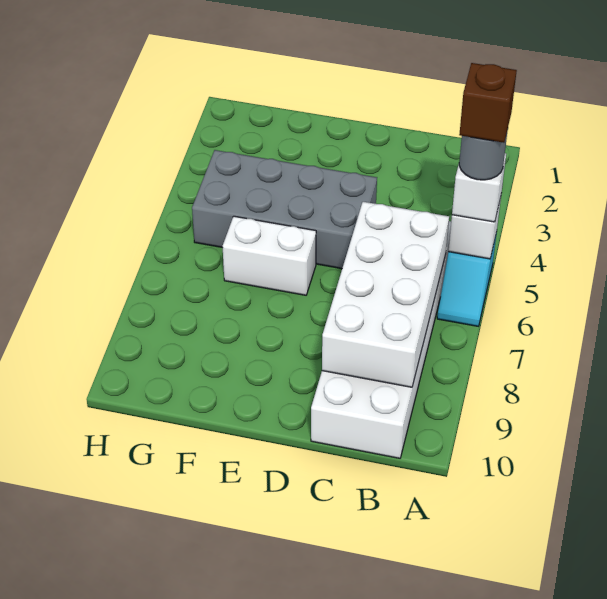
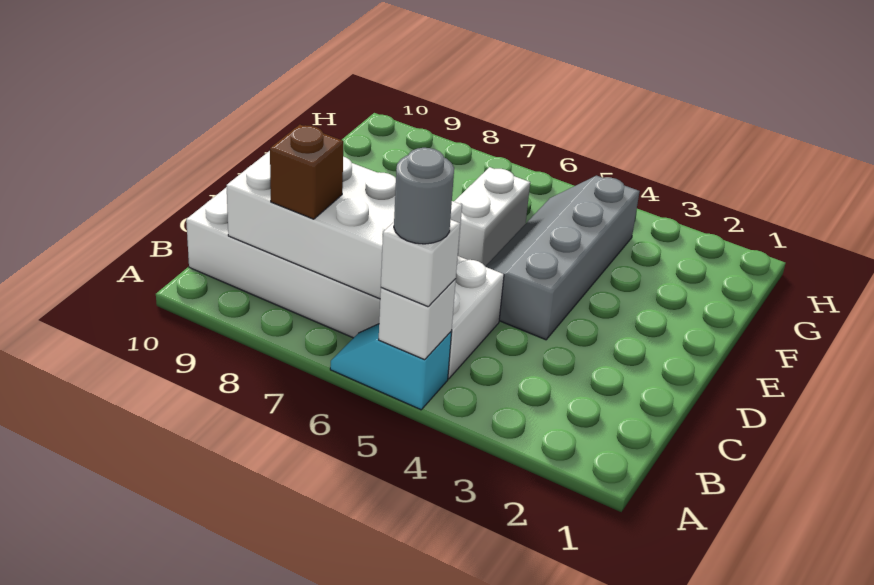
brown brick A5 level 5 -> brown brick B8 level 3
grey brick D4:G5 level 1 -> grey slope D4:G5 level 1 top 4

